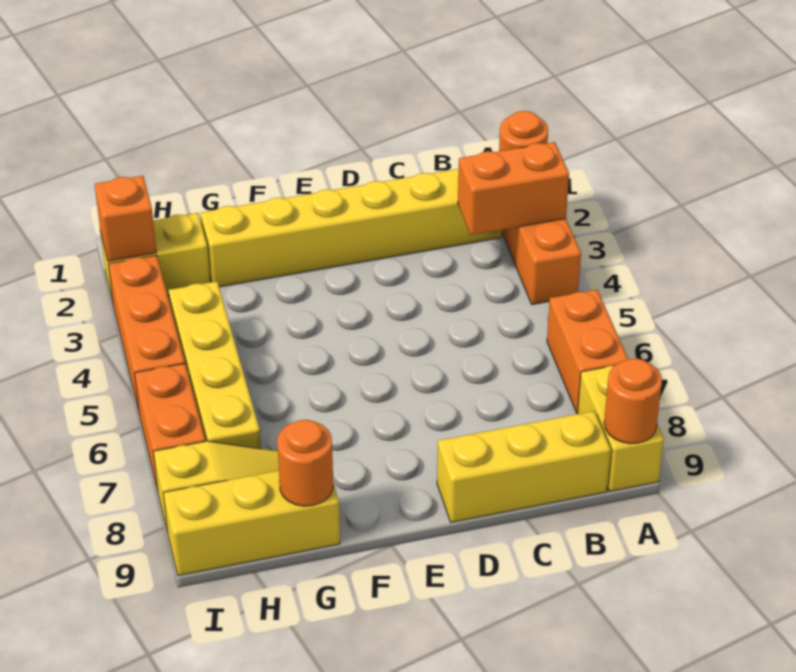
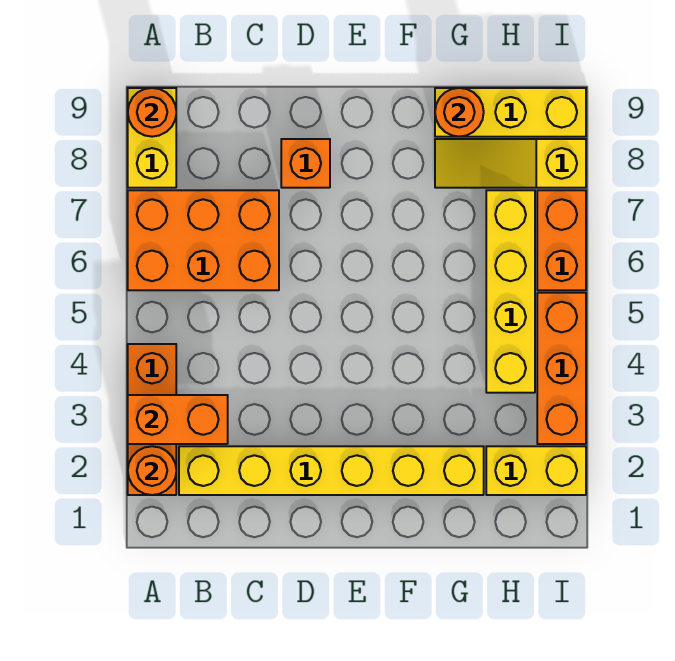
orange brick A6:A7 level 1 -> orange brick A6:C7 level 1
yellow brick B9:D9 level 1 -> none
orange brick I2 level 2 -> orange brick D8 level 1

